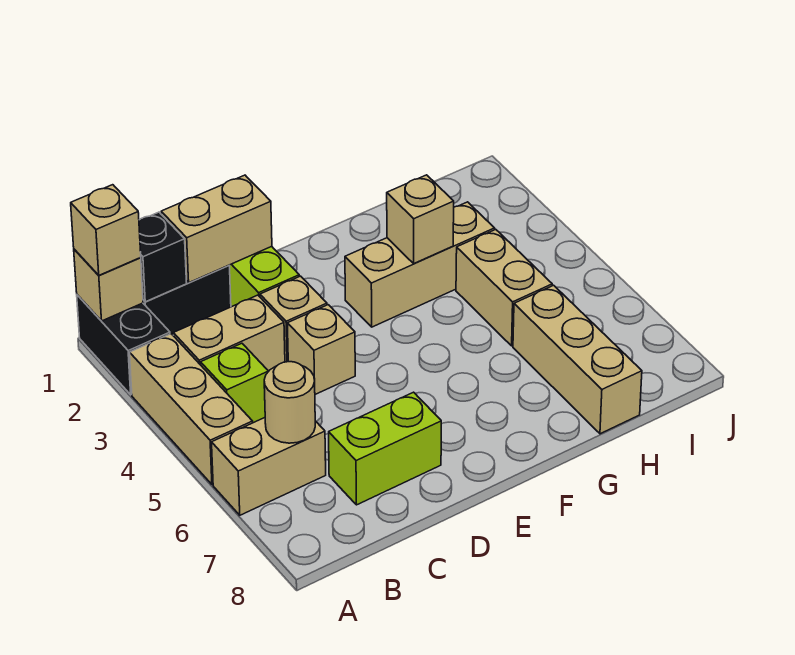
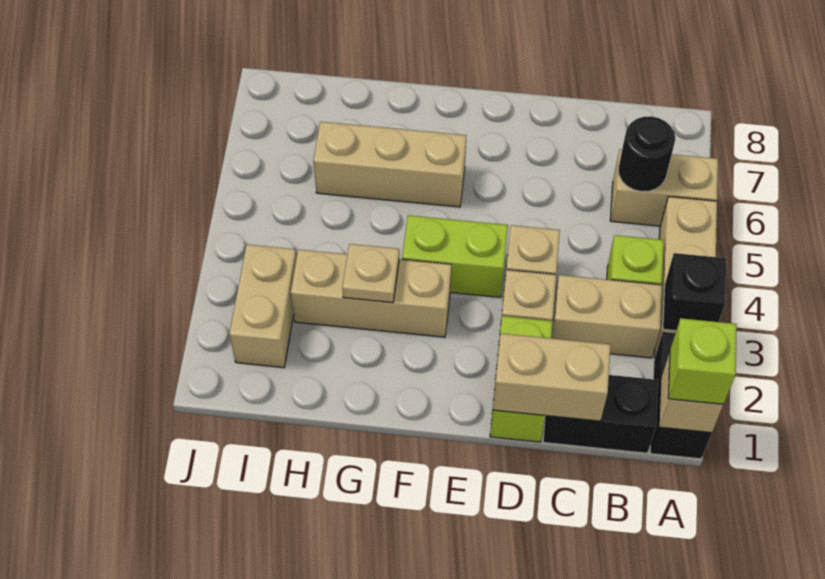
tan brick A1 level 3 -> lime brick A1 level 3
black brick B1 level 2 -> black brick A3 level 2
tan round brick B6 level 2 -> black round brick B6 level 2
lime brick C7:D7 level 1 -> lime brick E4:F4 level 1
tan brick G3 level 2 -> tan plate G3 level 2
tan brick H4:H5 level 1 -> tan brick I2:I3 level 1
tan brick H6:H8 level 1 -> tan brick F6:H6 level 1

